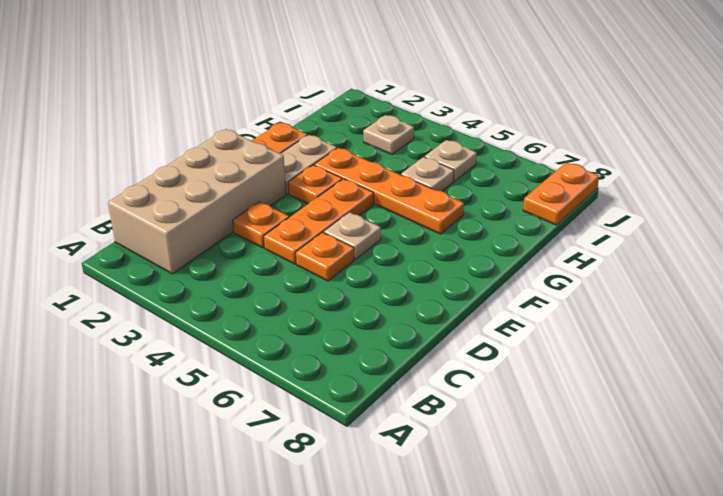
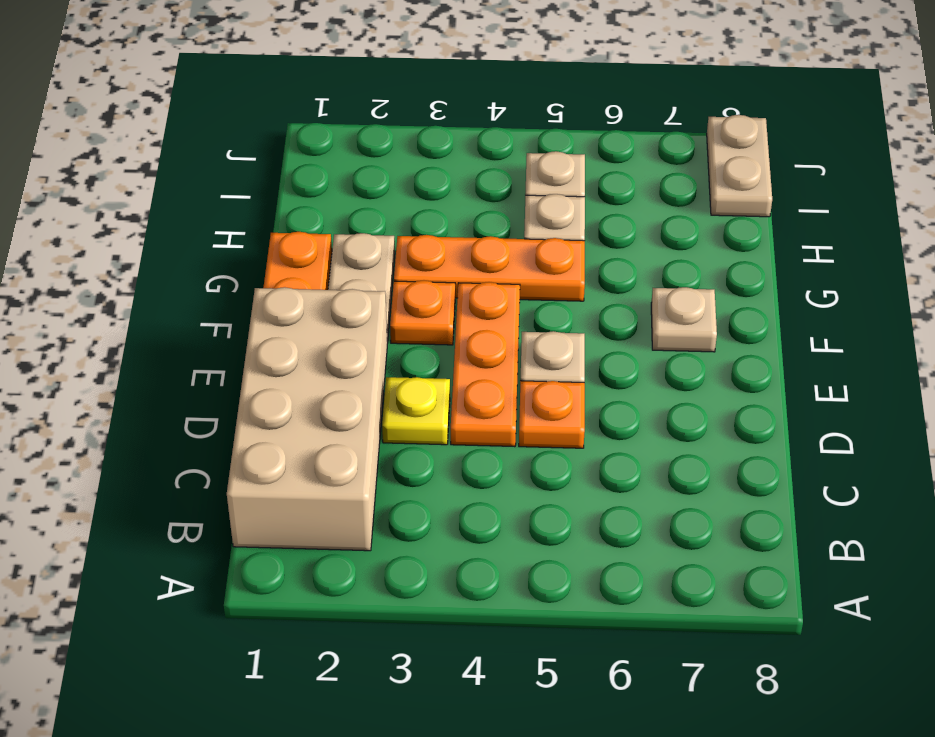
orange plate D3 level 1 -> yellow plate D3 level 1
orange plate G3:G6 level 1 -> orange plate G3:G5 level 1
tan plate I3 level 1 -> tan plate F7 level 1
orange plate I8:J8 level 1 -> tan plate I8:J8 level 1

